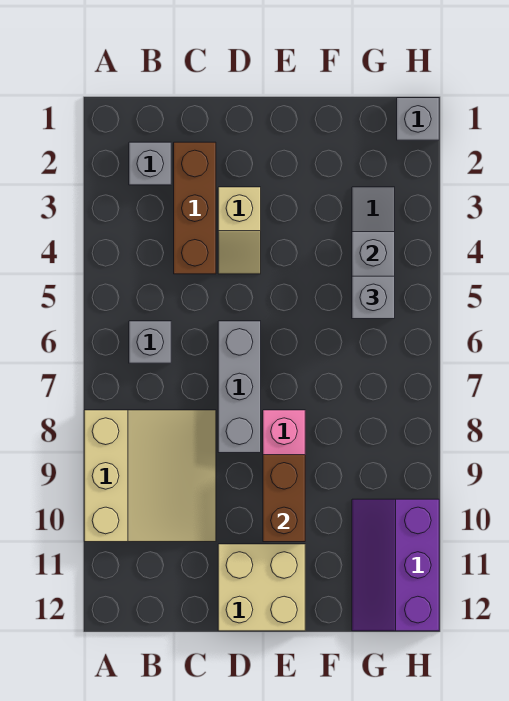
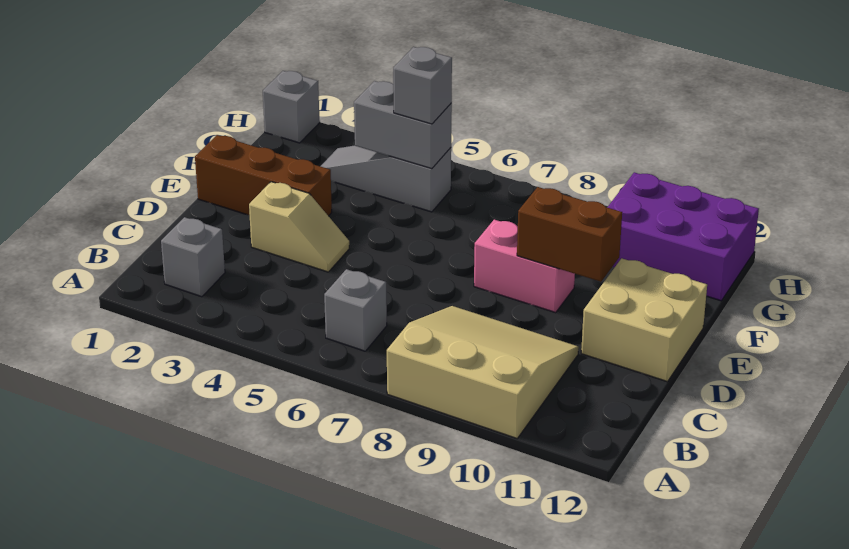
brown brick C2:C4 level 1 -> brown brick E1:E3 level 1
grey brick D6:D8 level 1 -> none
purple slope G10:H12 level 1 top H -> purple brick G10:H12 level 1

